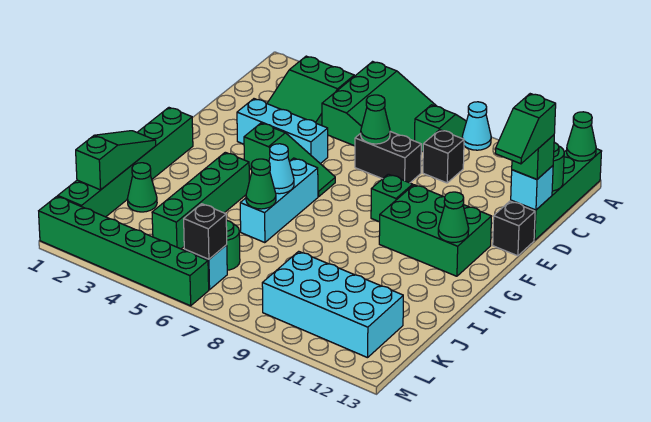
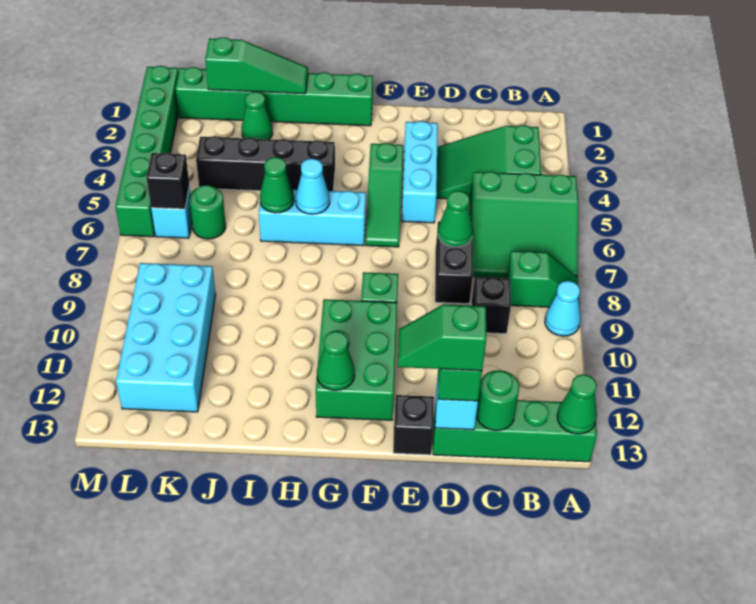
green brick H4:K4 level 1 -> black brick H4:K4 level 1

